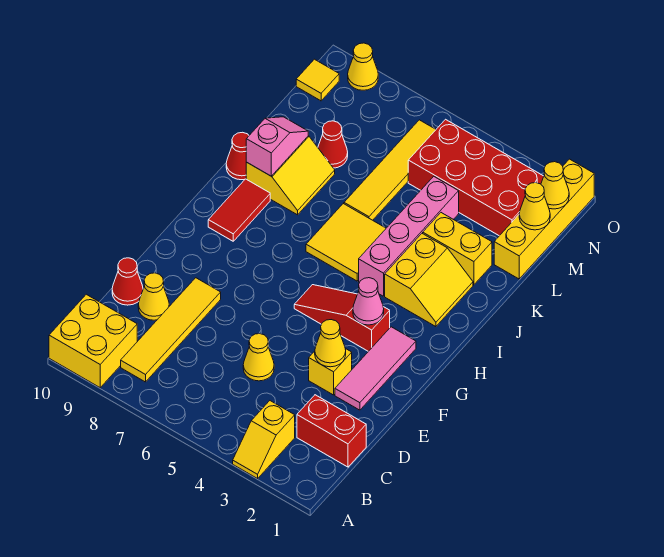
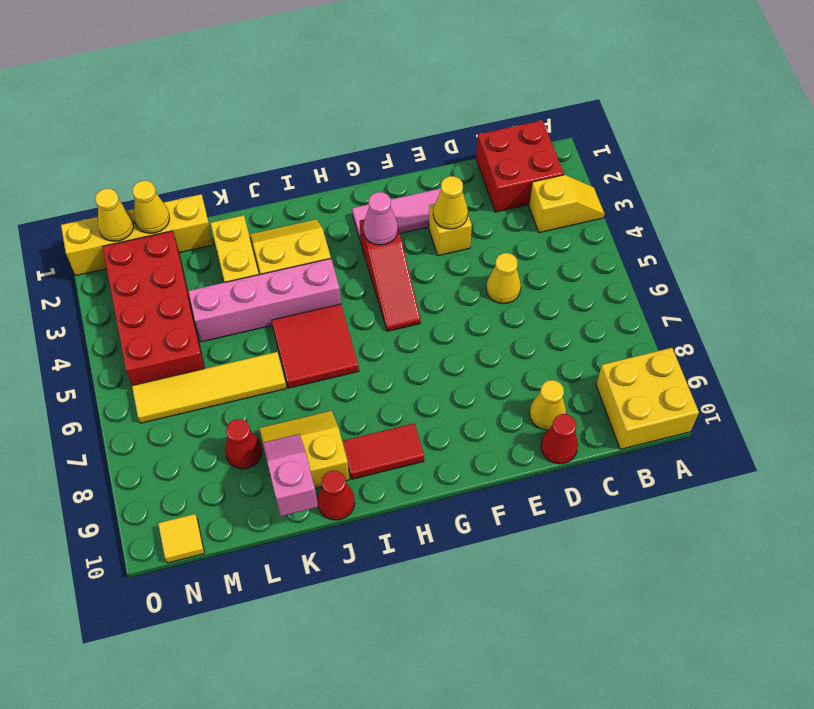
yellow tile B8:E8 level 1 -> none
red brick C1:C2 level 1 -> red brick B1:C2 level 1
yellow tile I5:J6 level 1 -> red tile I5:J6 level 1
pink slope J9:K9 level 2 top J -> pink slope K9:K10 level 2 top 10
yellow cone O9 level 1 -> none

